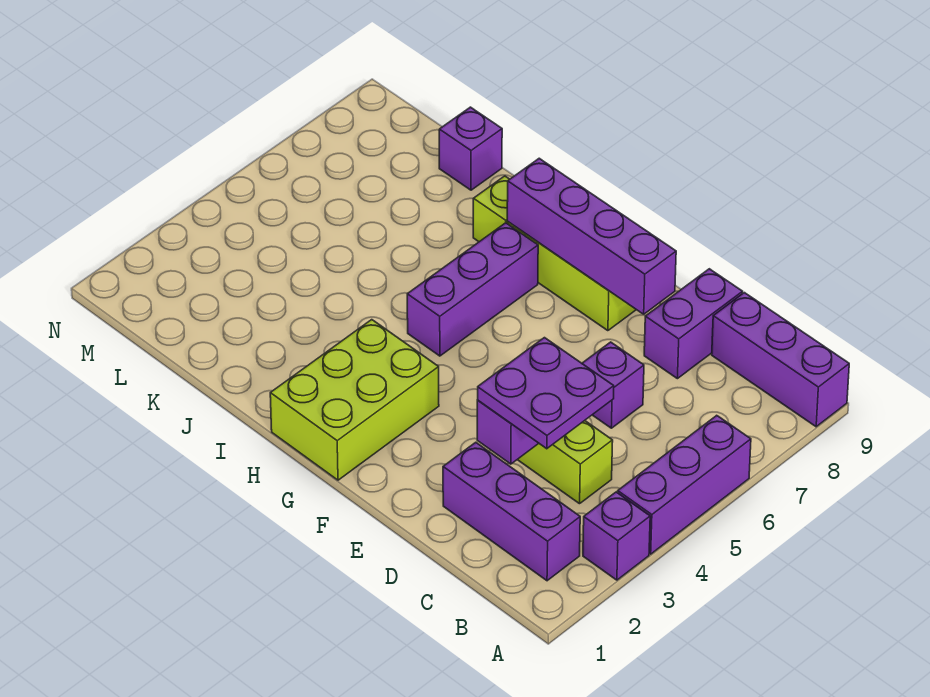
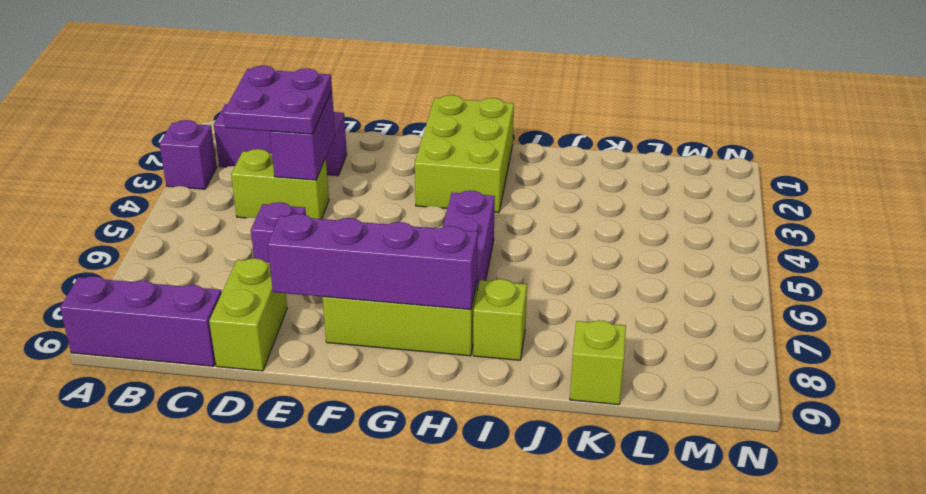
purple brick A4:A6 level 1 -> none
purple brick D8:D9 level 1 -> lime brick D8:D9 level 1
purple brick K9 level 1 -> lime brick K9 level 1

